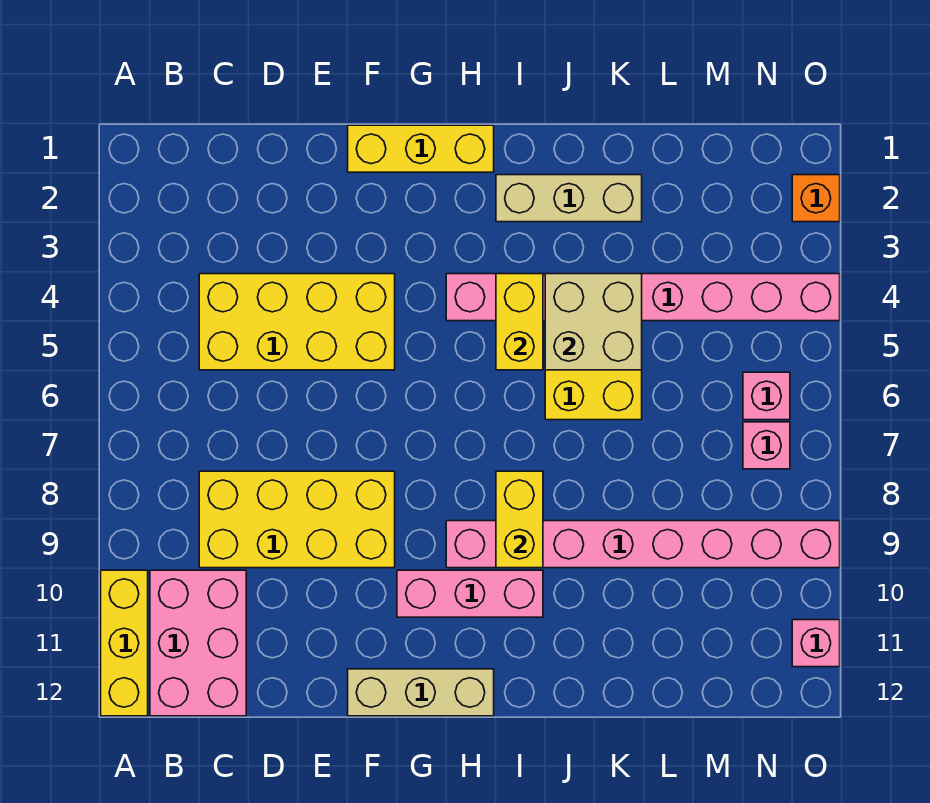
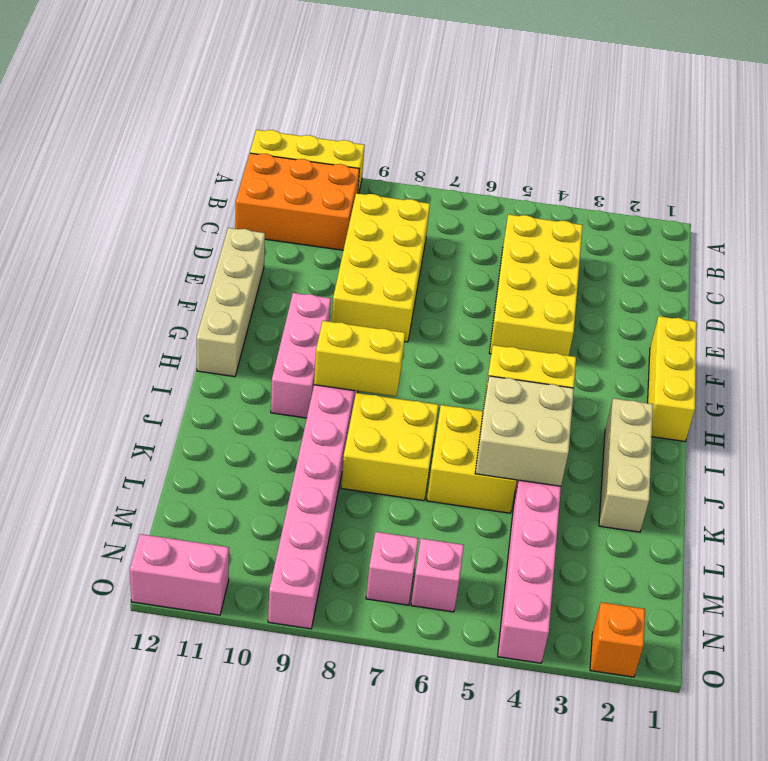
pink brick B10:C12 level 1 -> orange brick B10:C12 level 1
tan brick F12:H12 level 1 -> tan brick E12:H12 level 1
none -> yellow brick J7:K8 level 1
pink brick O11 level 1 -> pink brick O11:O12 level 1

